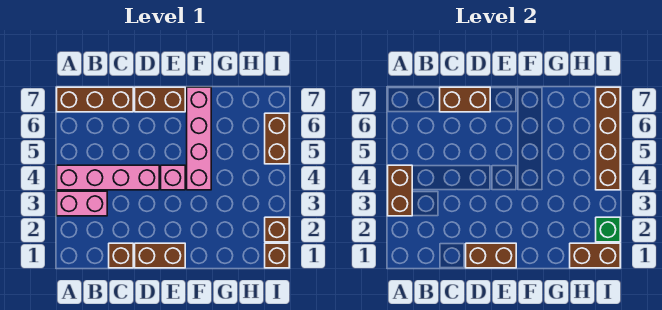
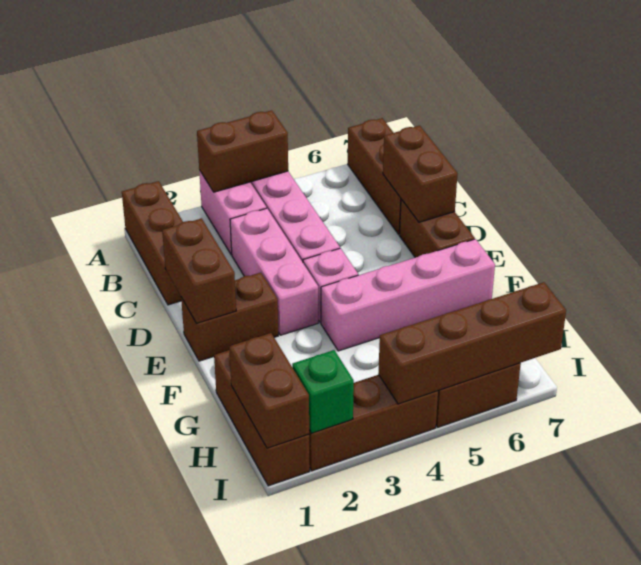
brown brick C1 level 1 -> brown brick A1:C1 level 1
none -> pink brick C3:E3 level 1
brown brick D1:E1 level 1 -> brown brick E1:E2 level 1
brown brick I1 level 1 -> brown brick G1:I1 level 1
brown brick I2 level 1 -> brown brick I2:I4 level 1

